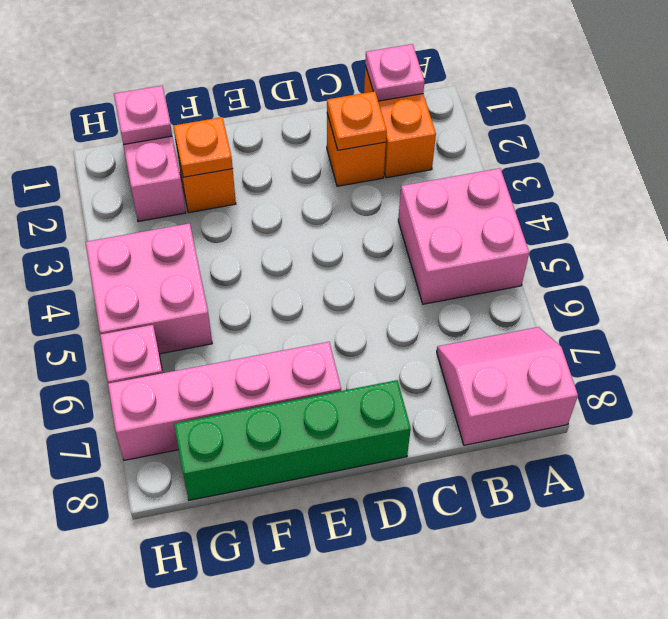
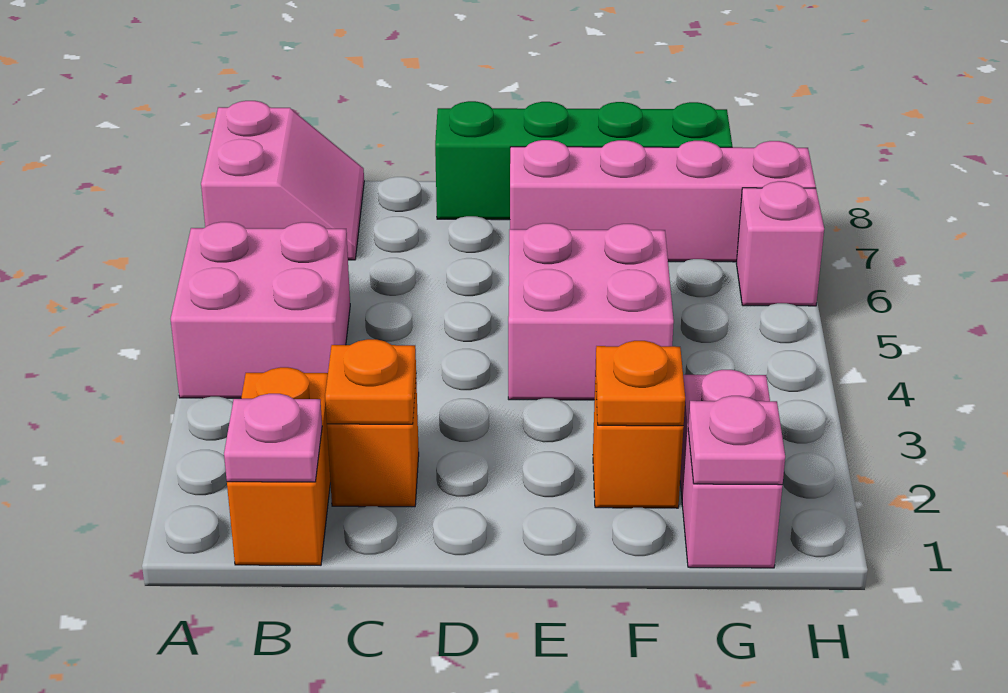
pink slope A7:B8 level 1 top 8 -> pink slope A7:B8 level 1 top A
pink brick G4:H5 level 1 -> pink brick E4:F5 level 1

